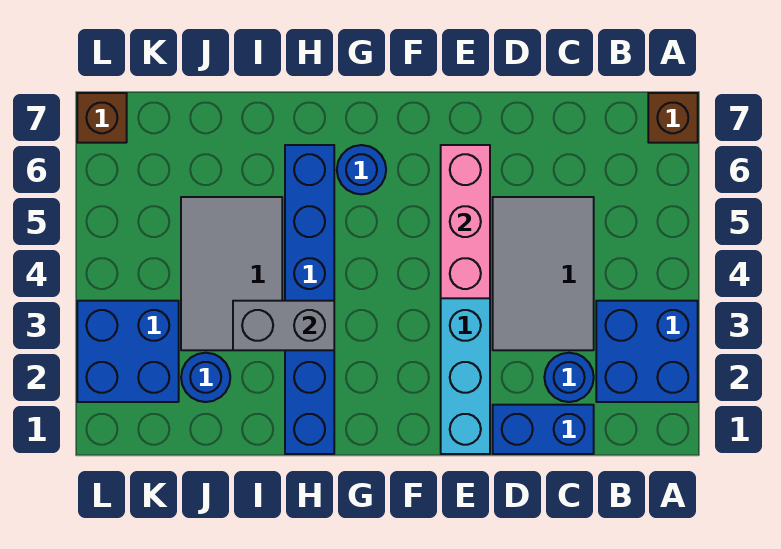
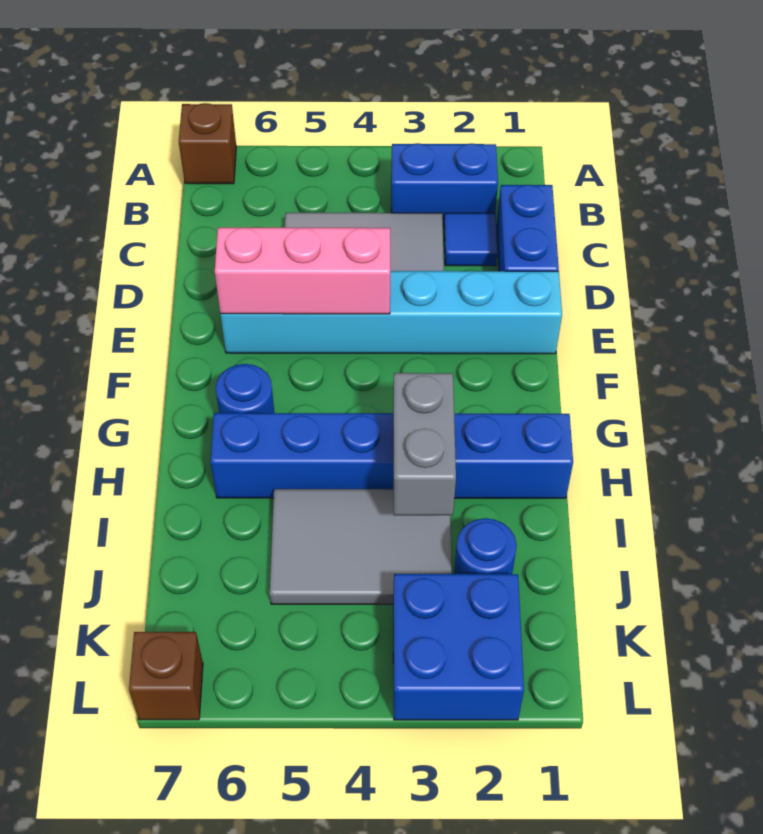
blue brick A2:B3 level 1 -> blue brick B2:B3 level 1
blue round brick C2 level 1 -> blue tile C2 level 1

